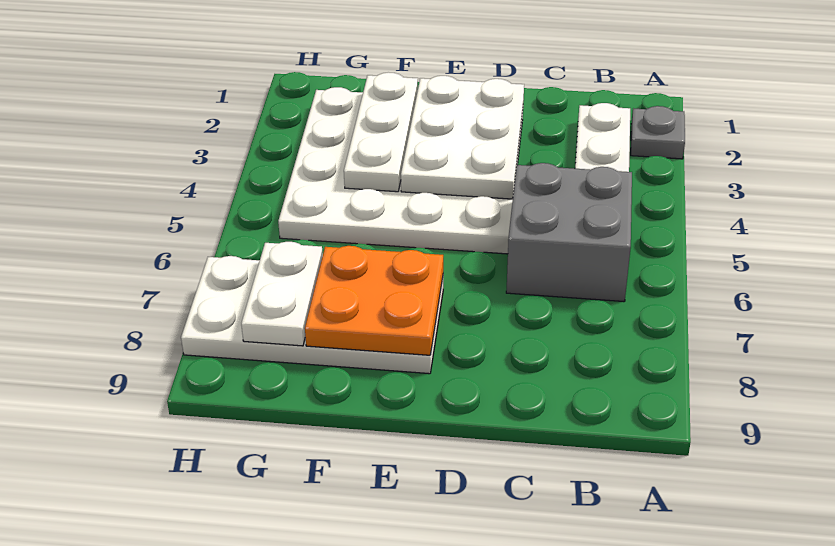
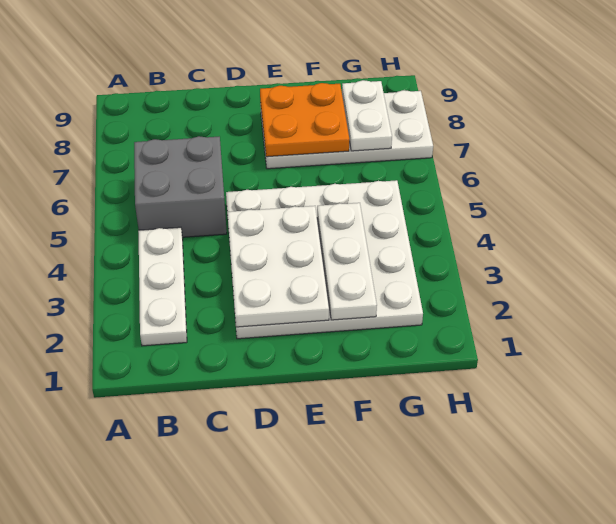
grey plate A2 level 1 -> none

